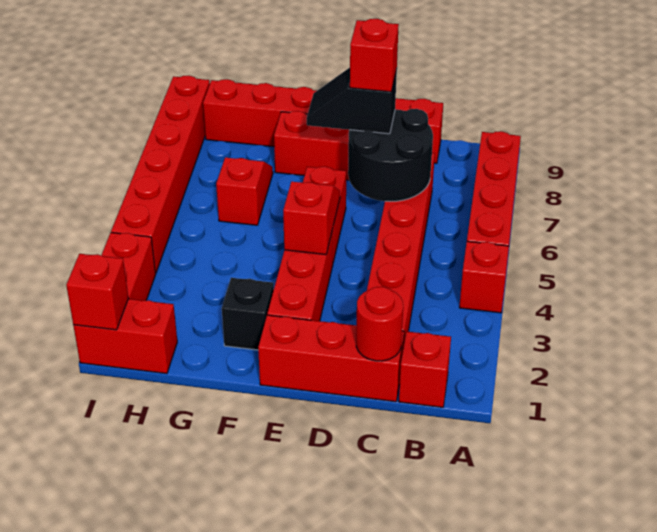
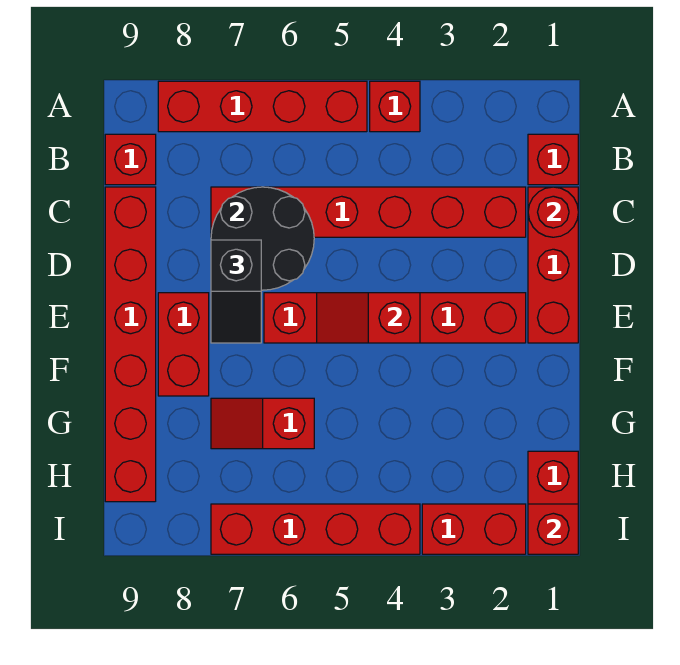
red brick D7 level 4 -> red brick B9 level 1
black brick F2 level 1 -> none
red brick I4:I9 level 1 -> red brick I4:I7 level 1

